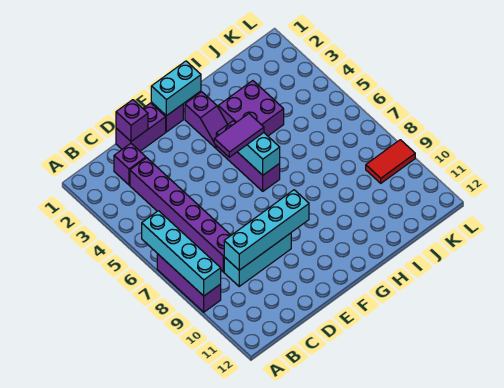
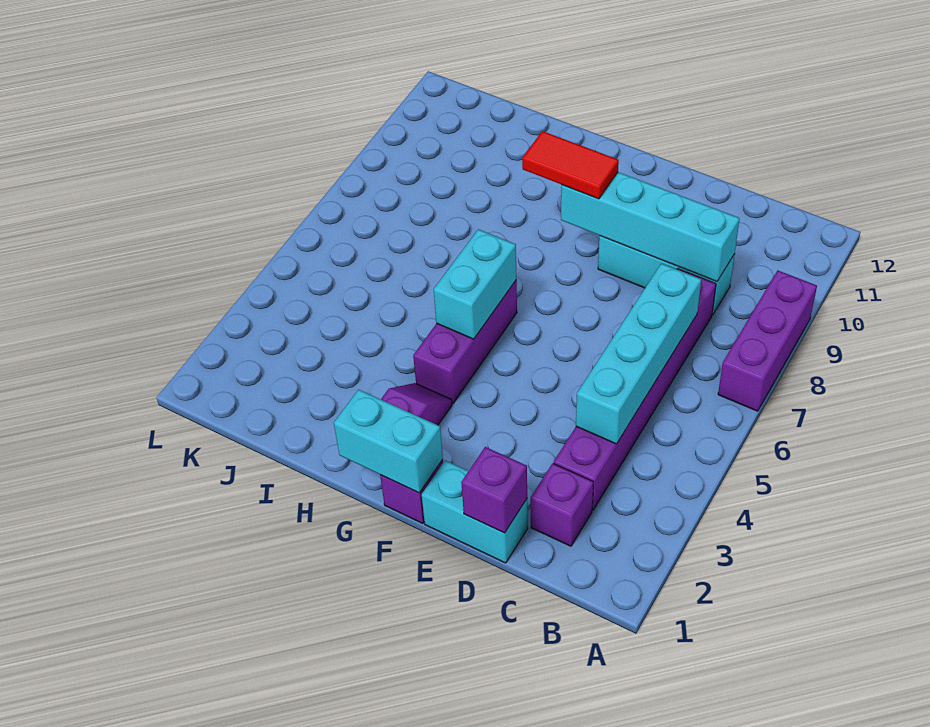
cyan brick A6:A9 level 2 -> cyan brick C4:C7 level 2
purple brick D1:E1 level 1 -> cyan brick D1:E1 level 1
purple tile F5:G5 level 3 -> none
purple brick H3:I4 level 1 -> none
red tile K9:L9 level 1 -> red tile F9:G9 level 3

